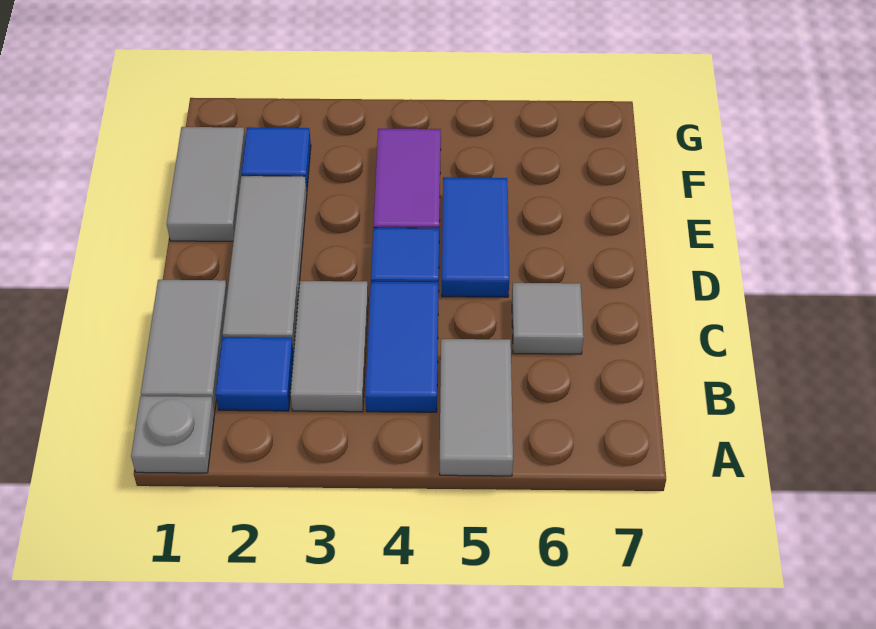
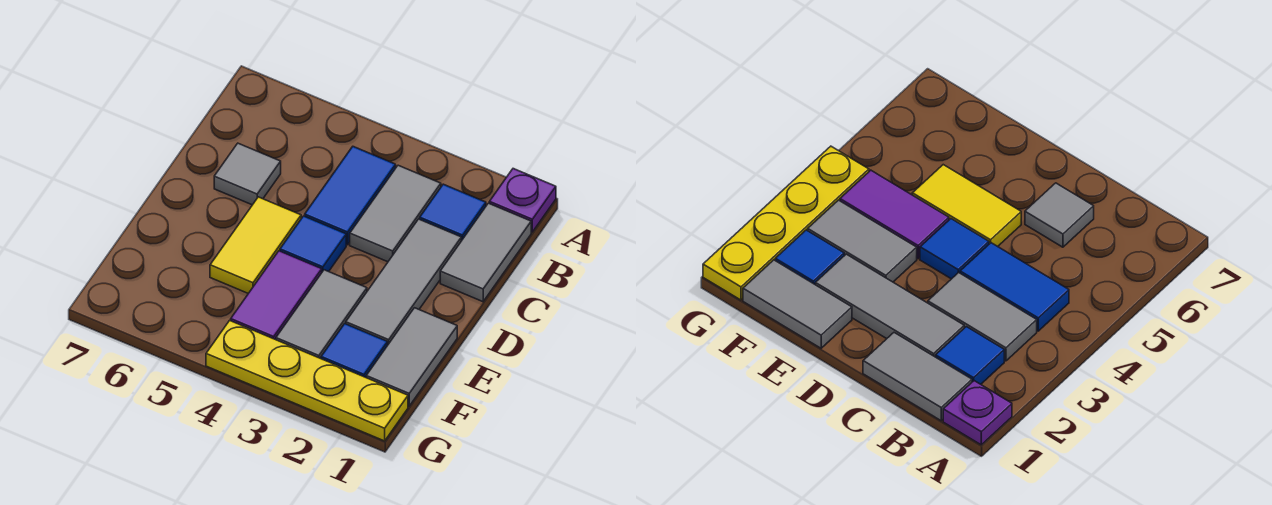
grey plate A1 level 1 -> purple plate A1 level 1
grey tile A5:B5 level 1 -> grey tile E3:F3 level 1
blue tile D5:E5 level 1 -> yellow tile D5:E5 level 1
none -> yellow plate G1:G4 level 1

